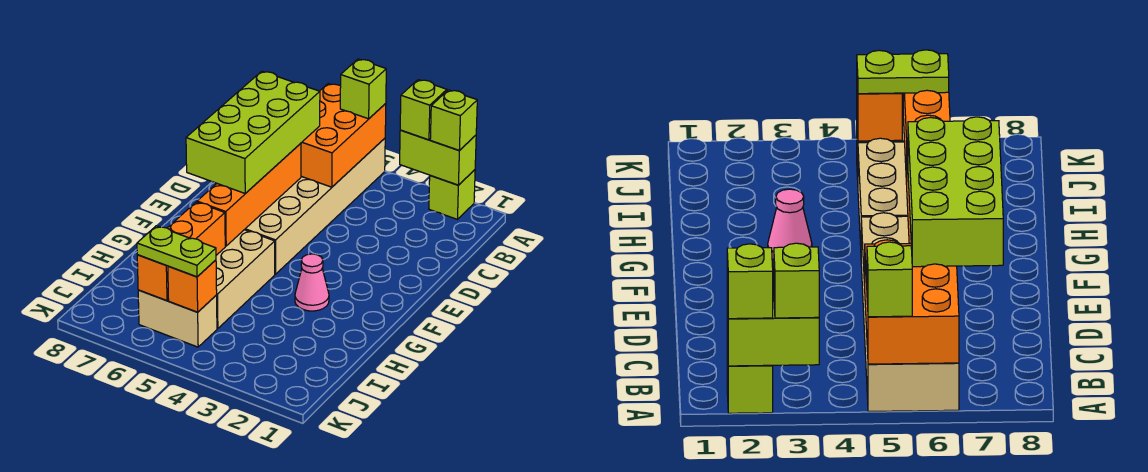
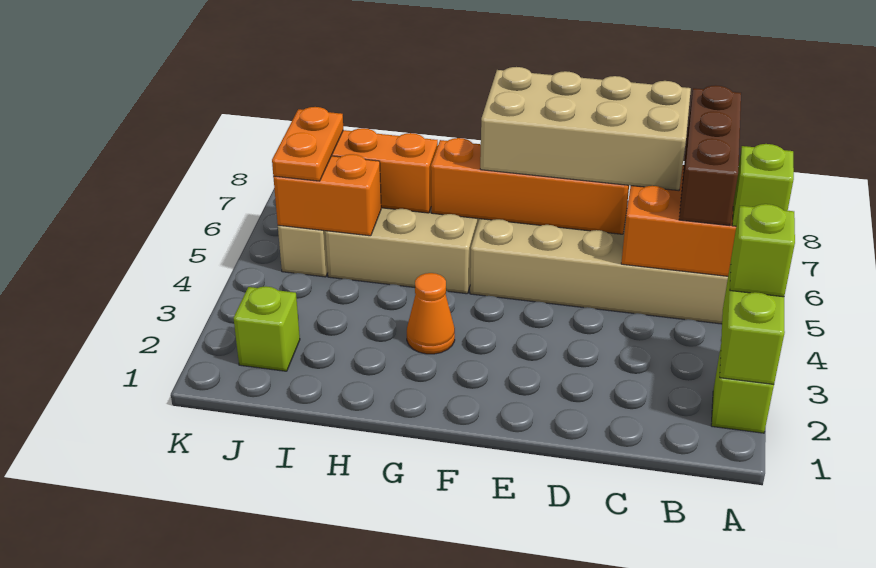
lime brick A2 level 3 -> lime brick J2 level 1
none -> brown brick B5:B7 level 3
lime brick C6:F7 level 3 -> tan brick C6:F7 level 3
pink cone G3 level 1 -> orange cone G3 level 1
orange brick J5 level 2 -> orange brick I5:J5 level 2
lime plate J5:J6 level 3 -> orange plate J5:J6 level 3

